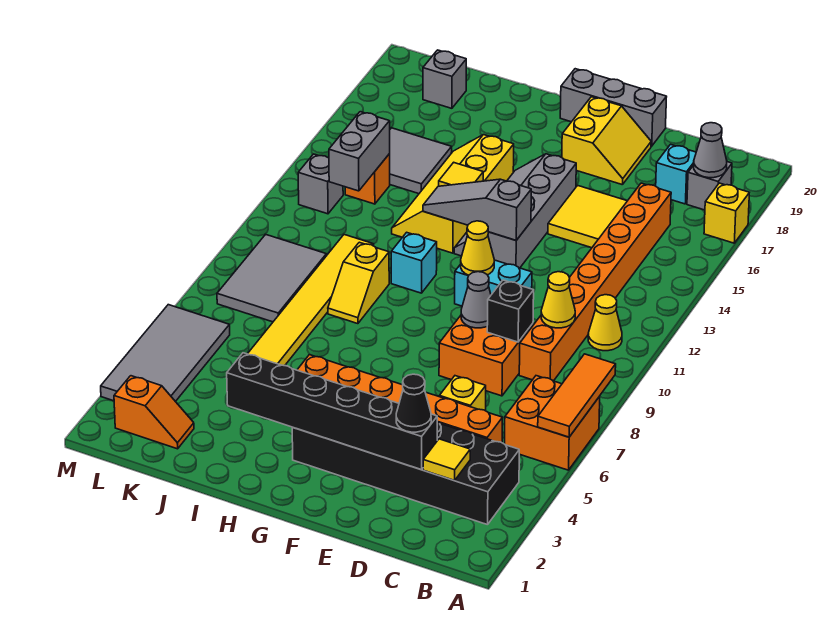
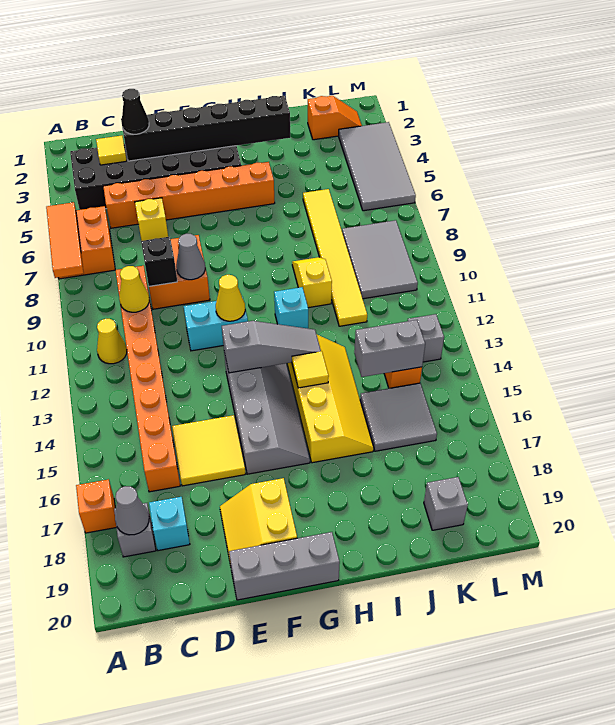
yellow brick A17 level 1 -> orange brick A17 level 1
orange slope K2:L2 level 1 top L -> orange slope K2:L2 level 1 top K
grey brick K13:K14 level 2 -> grey brick J14:K14 level 2

